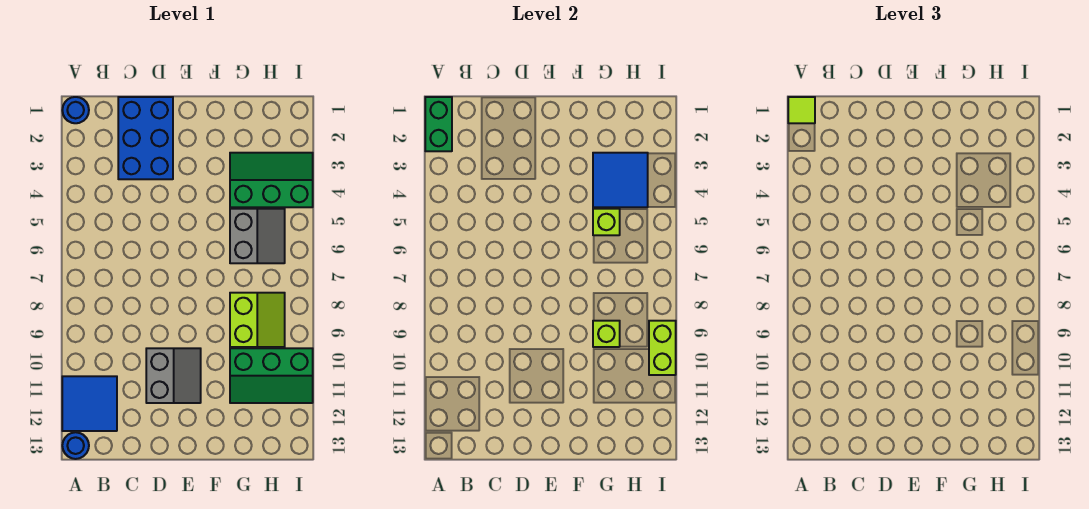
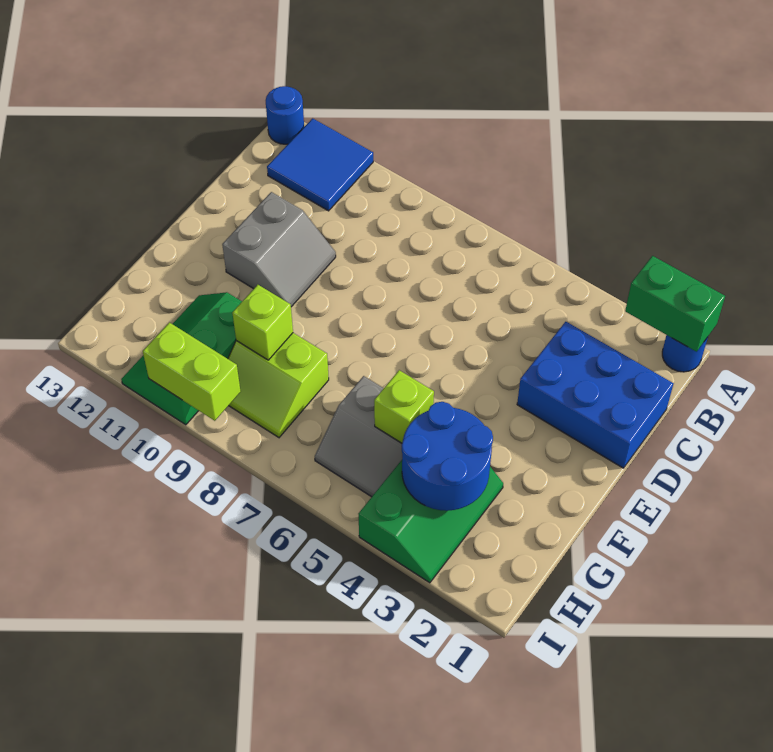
lime tile A1 level 3 -> none
grey slope D10:E11 level 1 top D -> grey slope D10:E11 level 1 top 11
blue tile G3:H4 level 2 -> blue round brick G3:H4 level 2

